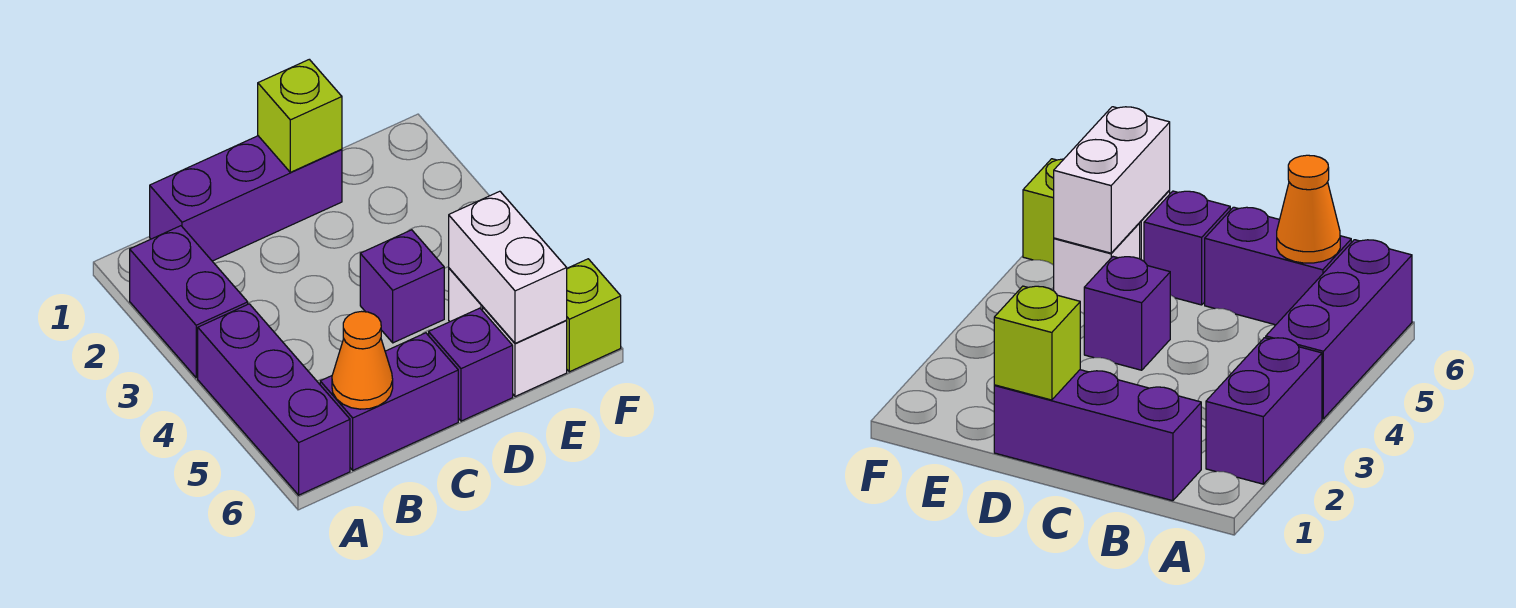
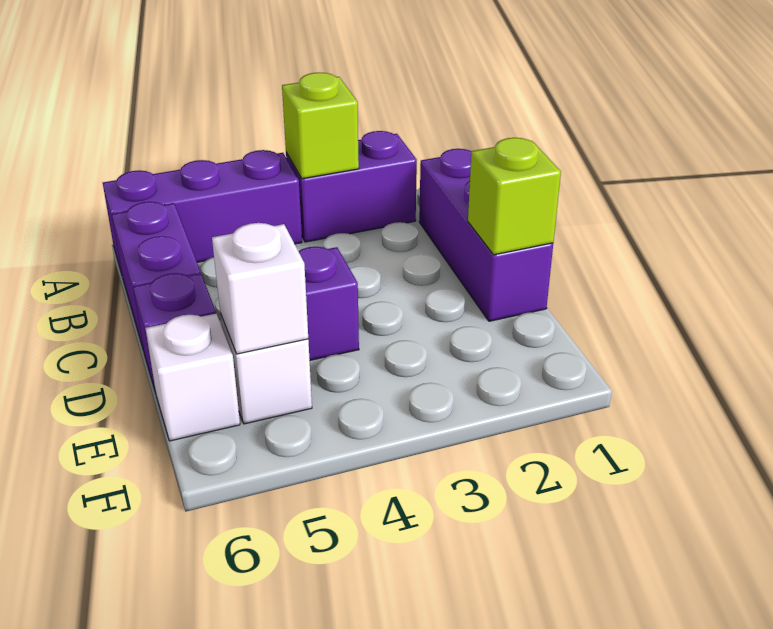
orange cone B6 level 2 -> none
white brick E5:E6 level 2 -> white brick E5 level 2
lime brick F6 level 1 -> lime brick A3 level 2

